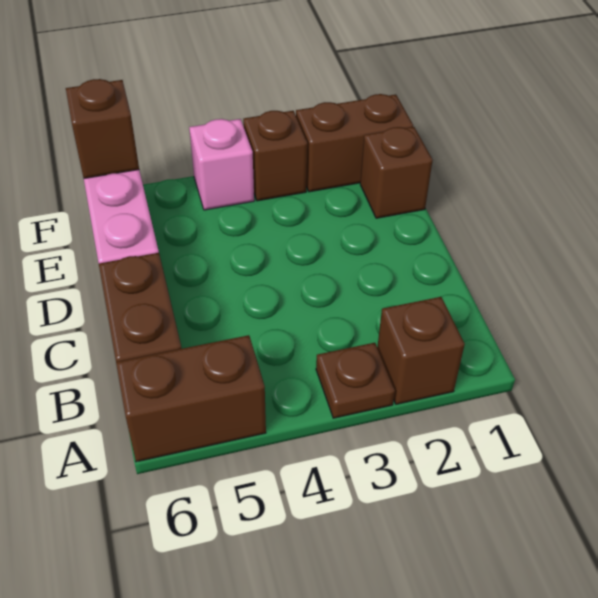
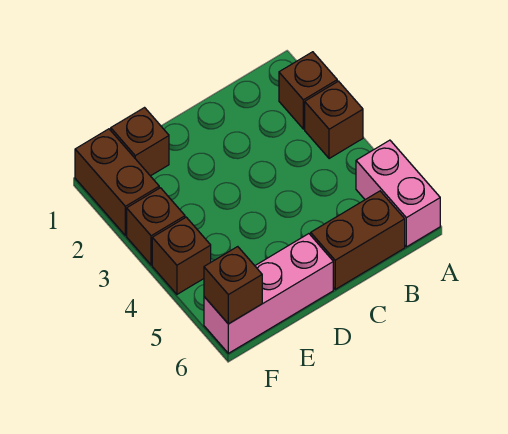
brown plate A3 level 1 -> brown brick A3 level 1
brown brick A5:A6 level 1 -> pink brick A5:A6 level 1
pink brick F4 level 1 -> brown brick F4 level 1

